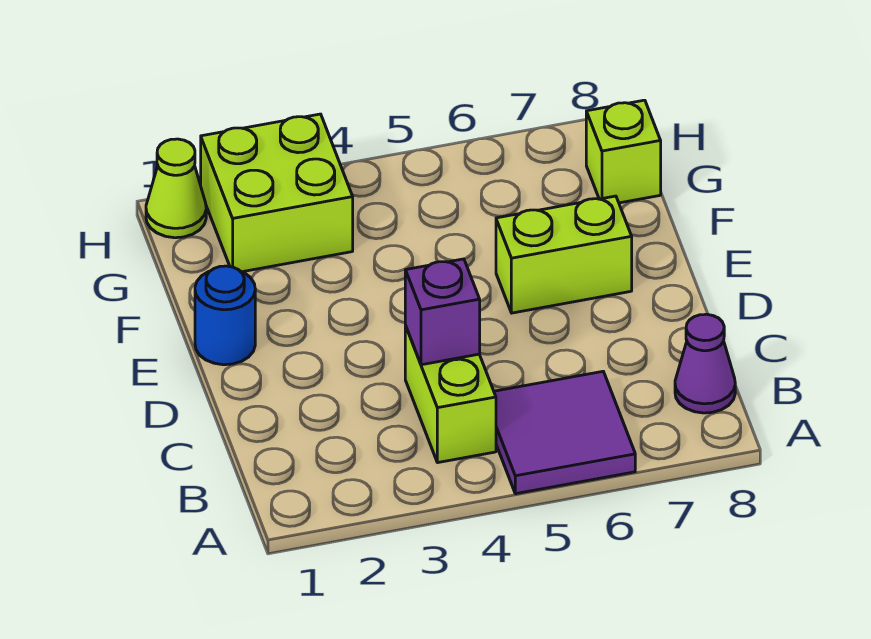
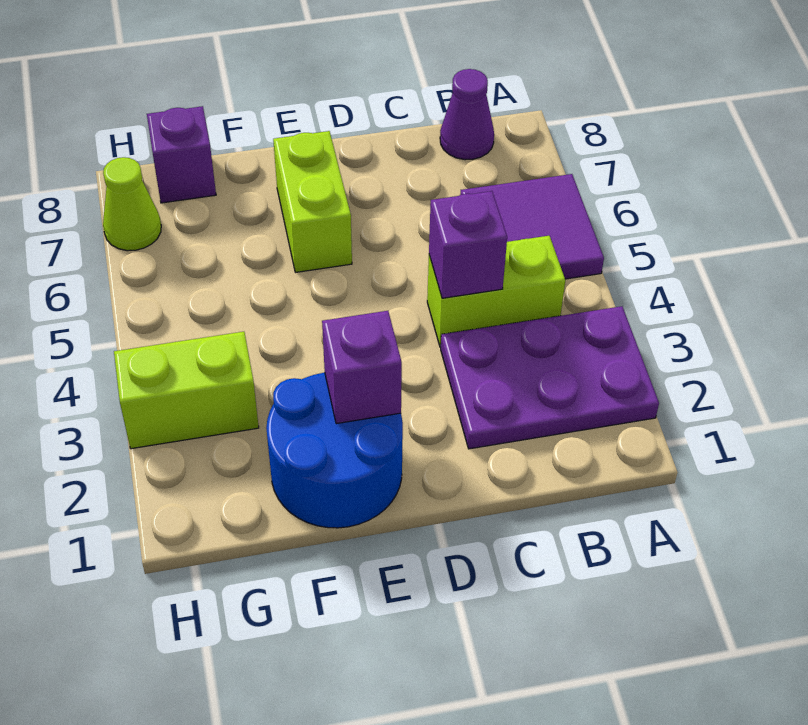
none -> purple plate A2:C3 level 1
blue round brick E1 level 1 -> blue round brick E1:F2 level 1
none -> purple brick E2 level 2
lime brick G2:H3 level 1 -> lime brick G3:H3 level 1
lime brick G8 level 1 -> purple brick G8 level 1
lime cone H1 level 1 -> lime cone H7 level 1

